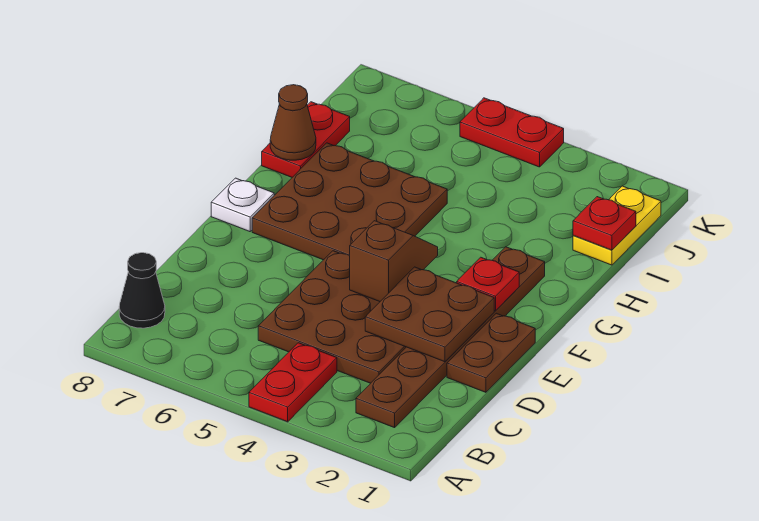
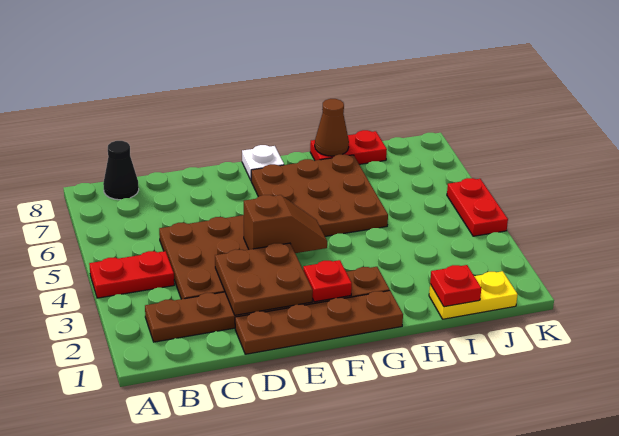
brown plate D1:E1 level 1 -> brown plate D1:G1 level 1

